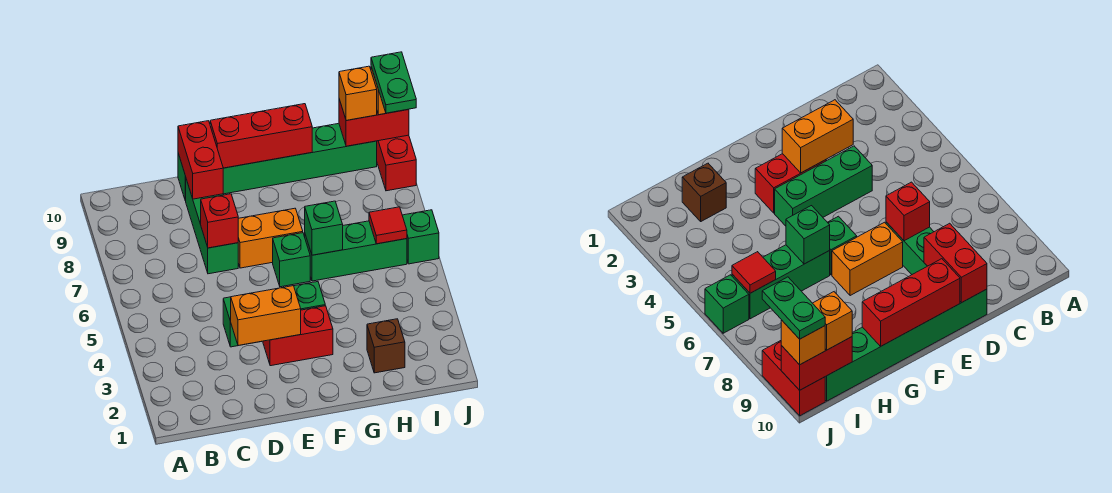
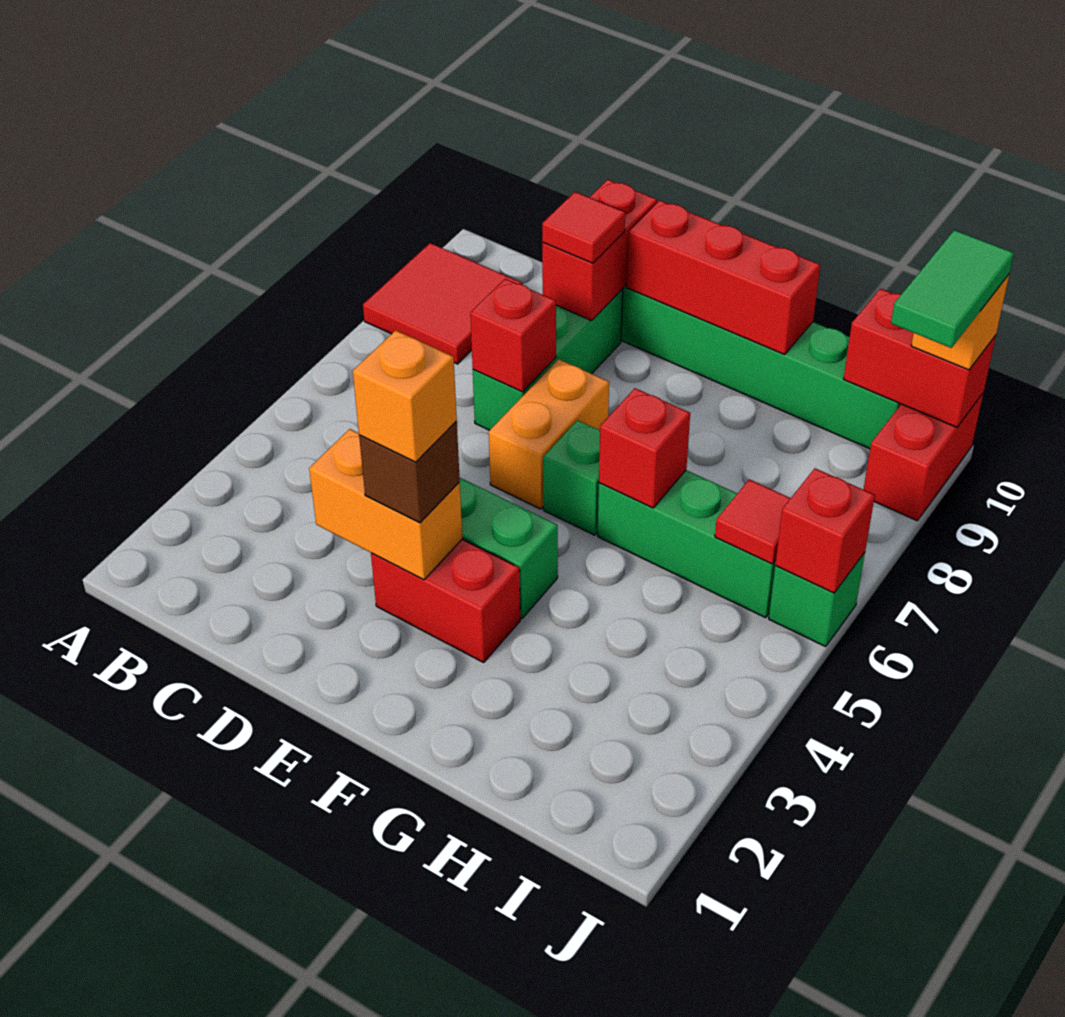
none -> red tile A8:B9 level 1
none -> red tile D9 level 3
orange brick E7:F7 level 1 -> orange brick E6:E7 level 1
green brick G6 level 2 -> red brick G6 level 2
brown brick H2 level 1 -> brown brick E3 level 3
orange brick I10 level 3 -> orange brick E3 level 4
none -> red brick J6 level 2
green plate J9:J10 level 4 -> green tile J9:J10 level 4

